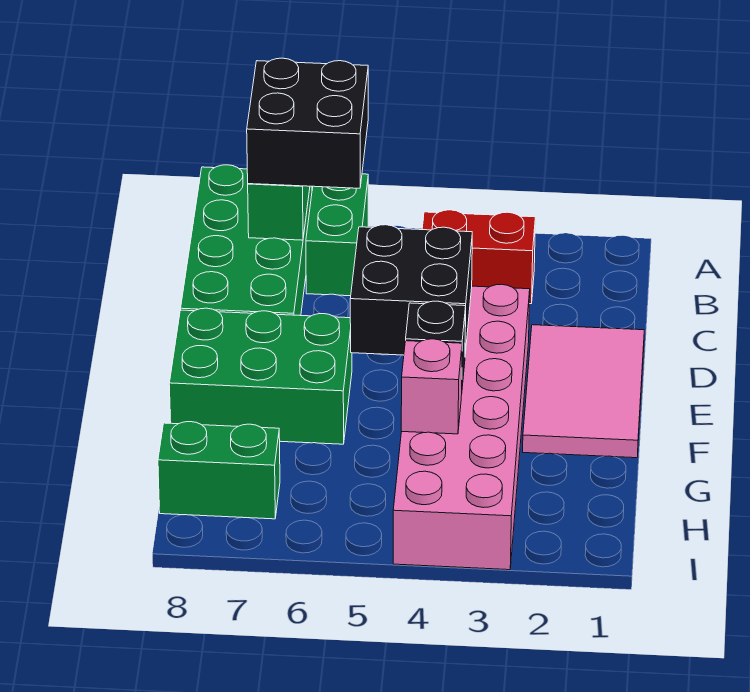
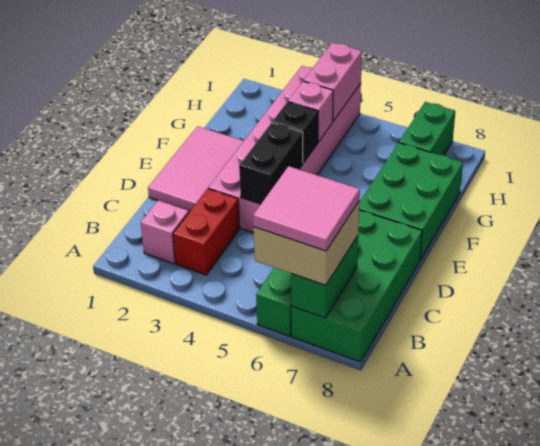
black brick A6:B7 level 3 -> tan brick A6:B7 level 3
none -> pink tile A6:B7 level 4
none -> pink brick B2 level 1
red brick B3:B4 level 1 -> red brick B3:C3 level 1
black brick D4:E5 level 2 -> black brick D4:E4 level 2
green brick E6:F8 level 1 -> green brick E7:G8 level 1
none -> pink brick H4:I4 level 2
green brick H7:H8 level 1 -> green brick H7:I7 level 1

